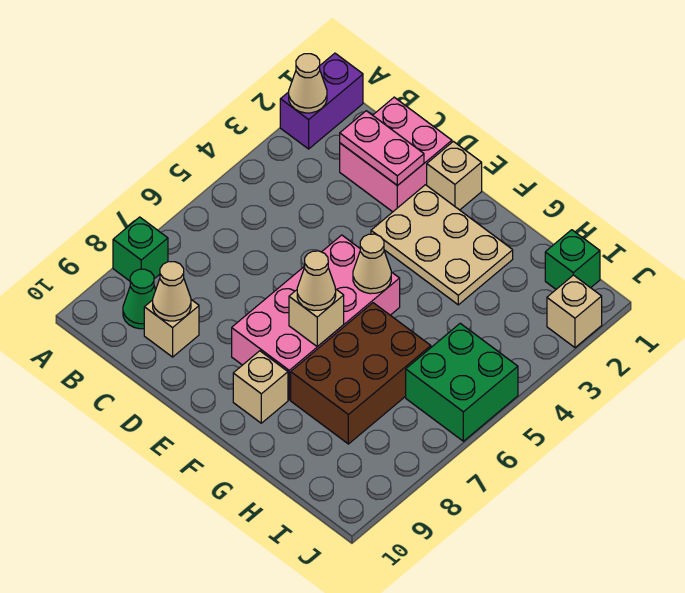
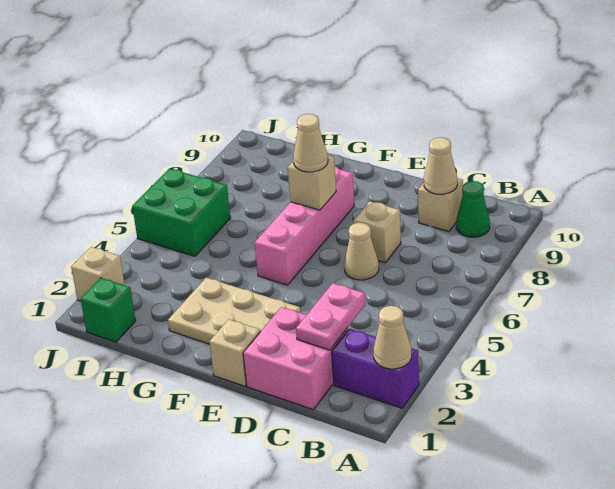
purple brick A1:A2 level 1 -> purple brick A2:B2 level 1
green brick A8 level 1 -> none
pink plate C2:D2 level 2 -> pink plate C2:C3 level 2
pink brick E5:F8 level 1 -> pink brick F5:F8 level 1
tan cone F5 level 2 -> tan cone D6 level 1
tan brick F9 level 1 -> tan brick D7 level 1
brown brick G6:H8 level 1 -> none

